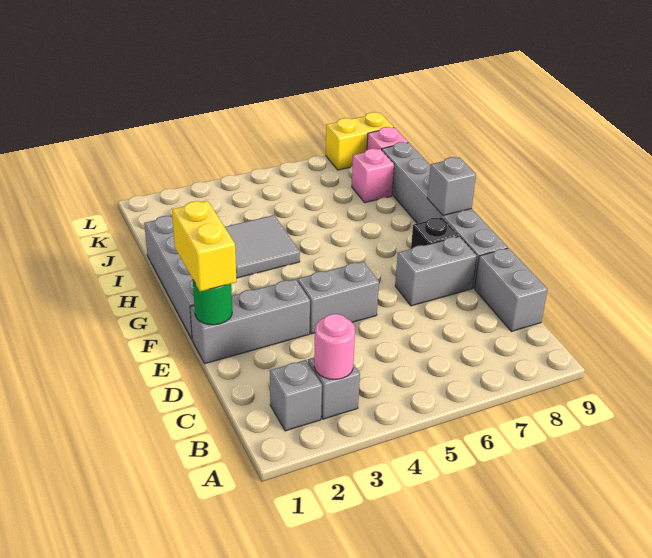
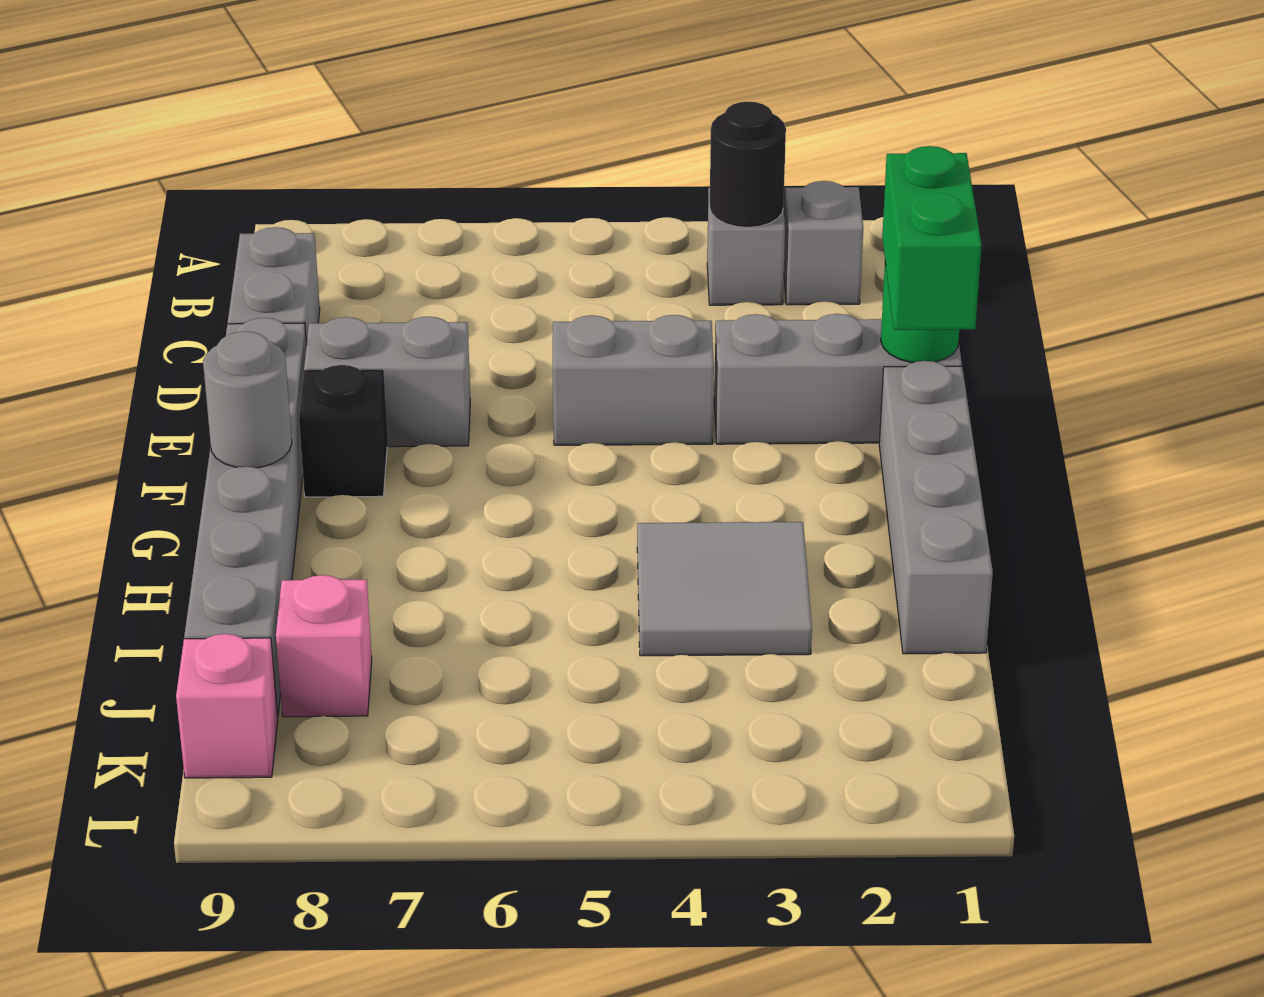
pink round brick B3 level 2 -> black round brick B3 level 2
yellow brick E1:F1 level 3 -> green brick E1:F1 level 3
grey brick G9 level 2 -> grey round brick G9 level 2
yellow brick L8:L9 level 1 -> none

